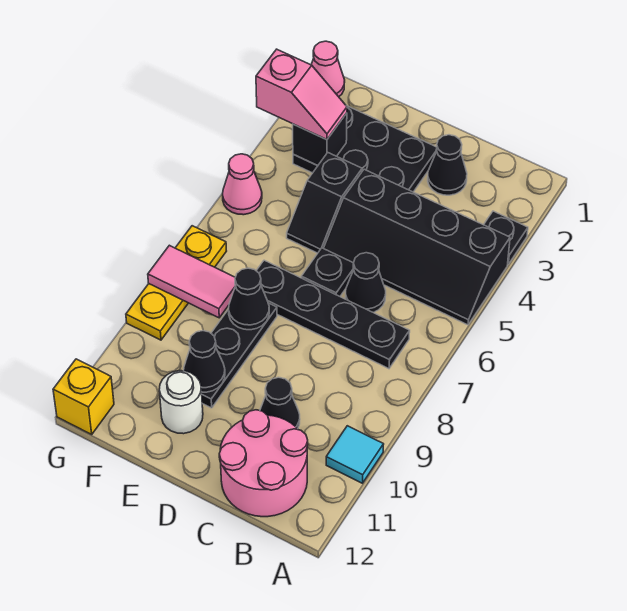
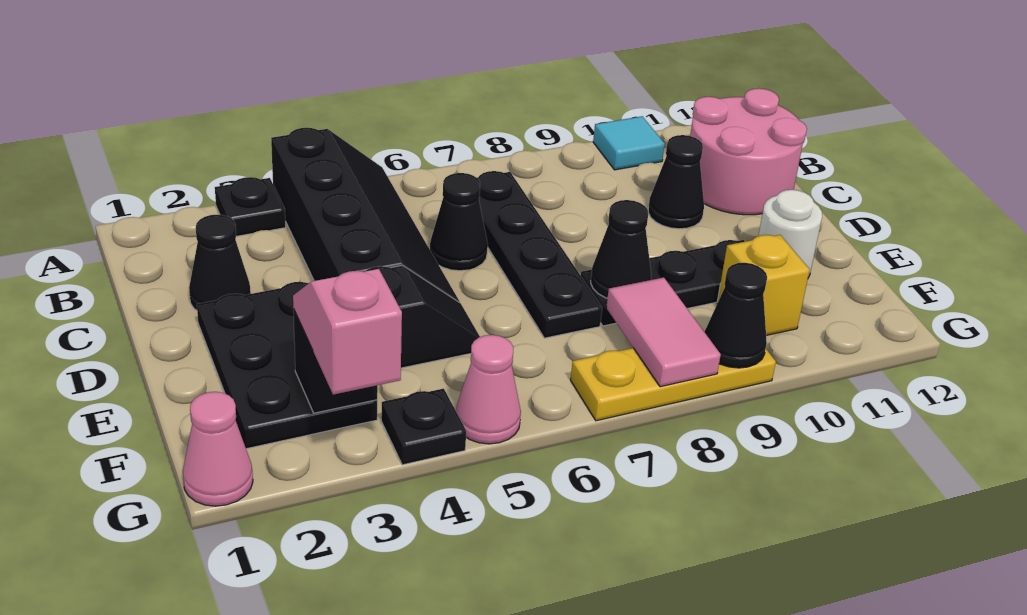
black plate D6 level 1 -> black plate G4 level 1
black cone E10 level 2 -> black cone G9 level 2
yellow brick G12 level 1 -> yellow brick F10 level 1

